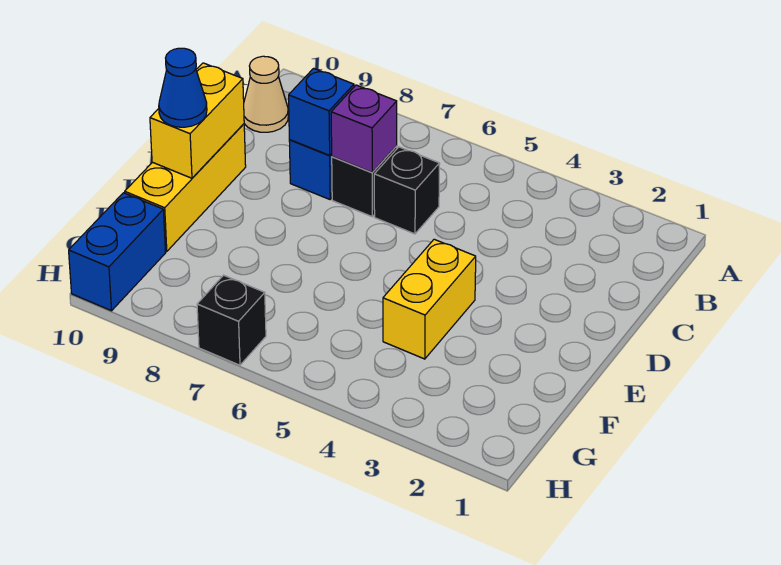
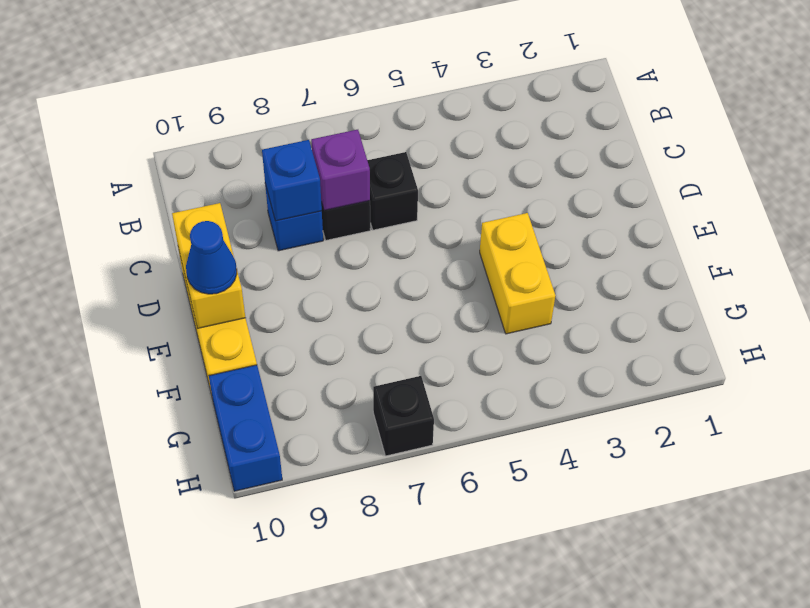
tan cone B10 level 1 -> none

